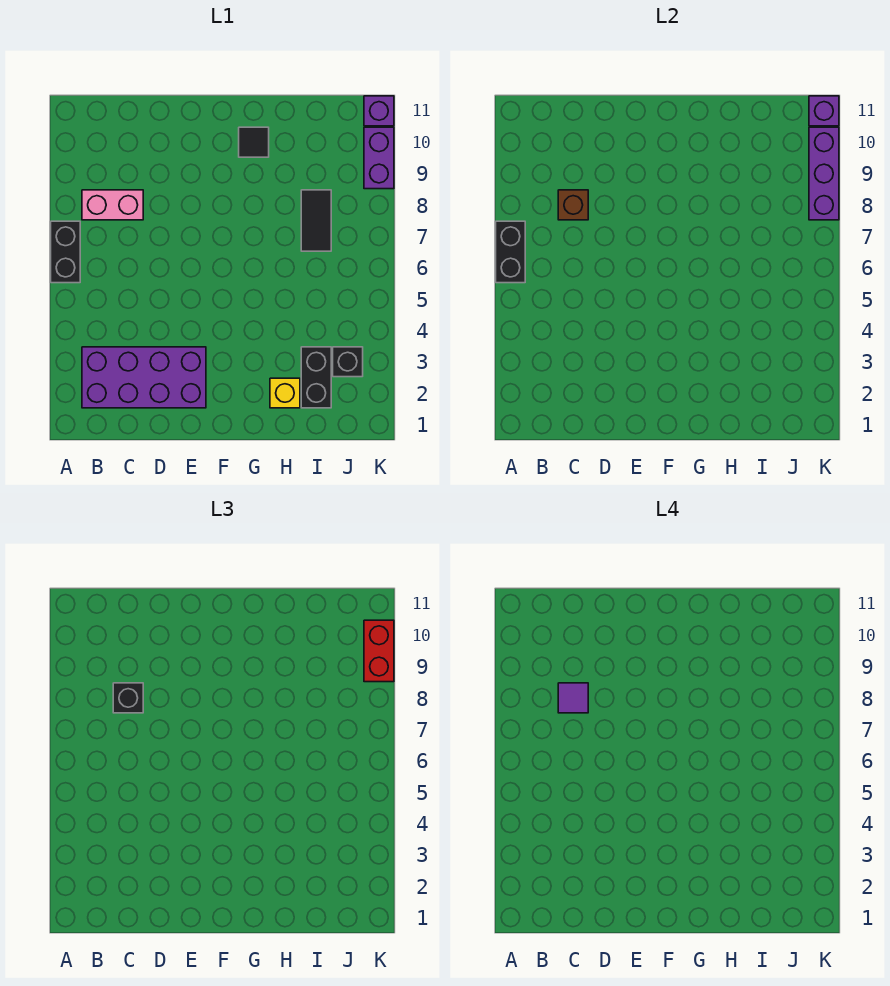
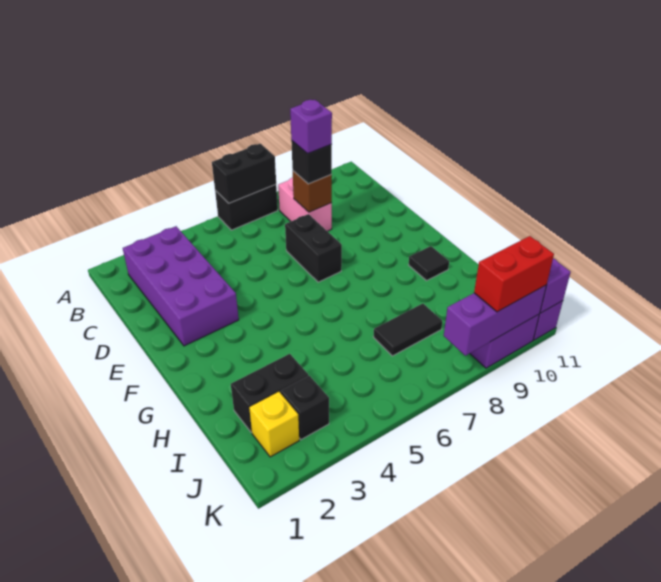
purple tile C8 level 4 -> purple brick C8 level 4
none -> black brick D7:E7 level 1
yellow brick H2 level 1 -> yellow brick J2 level 1

